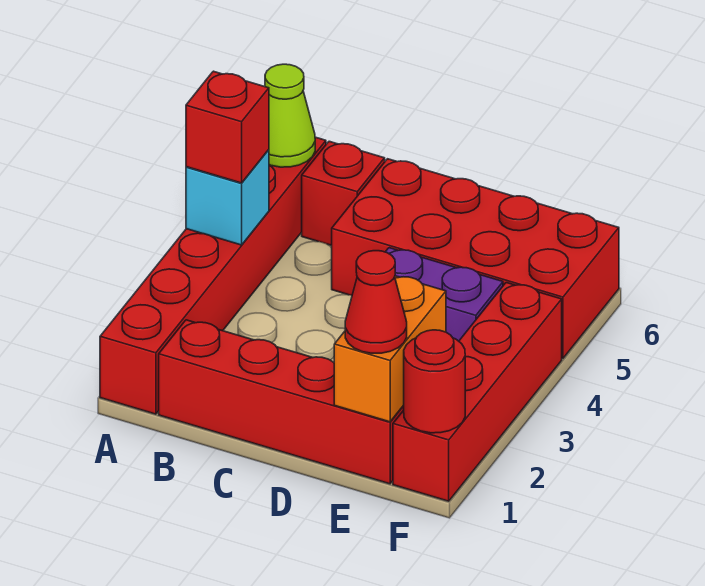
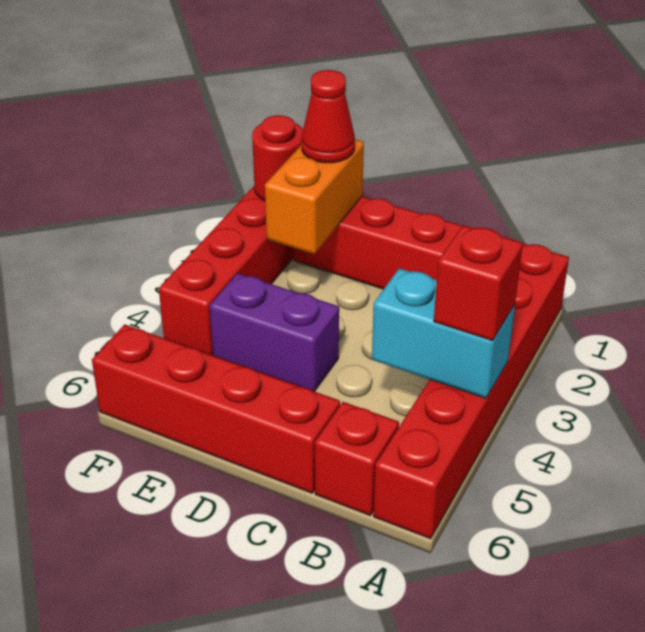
cyan brick A4 level 2 -> cyan brick A4:B4 level 2
lime cone A6 level 2 -> none
red brick C5:F6 level 1 -> red brick C6:F6 level 1

